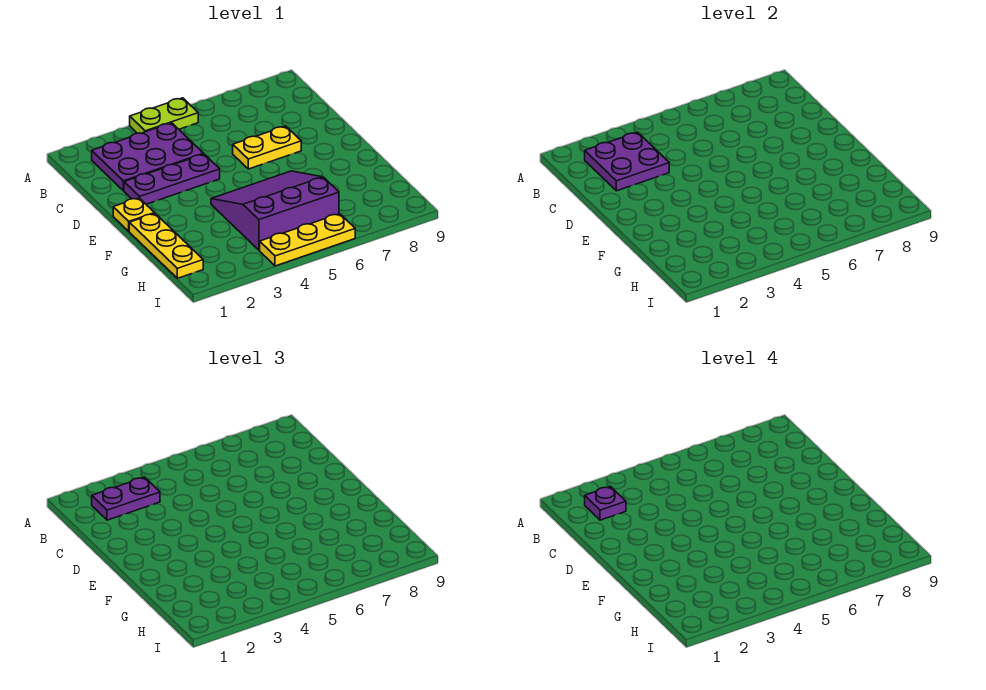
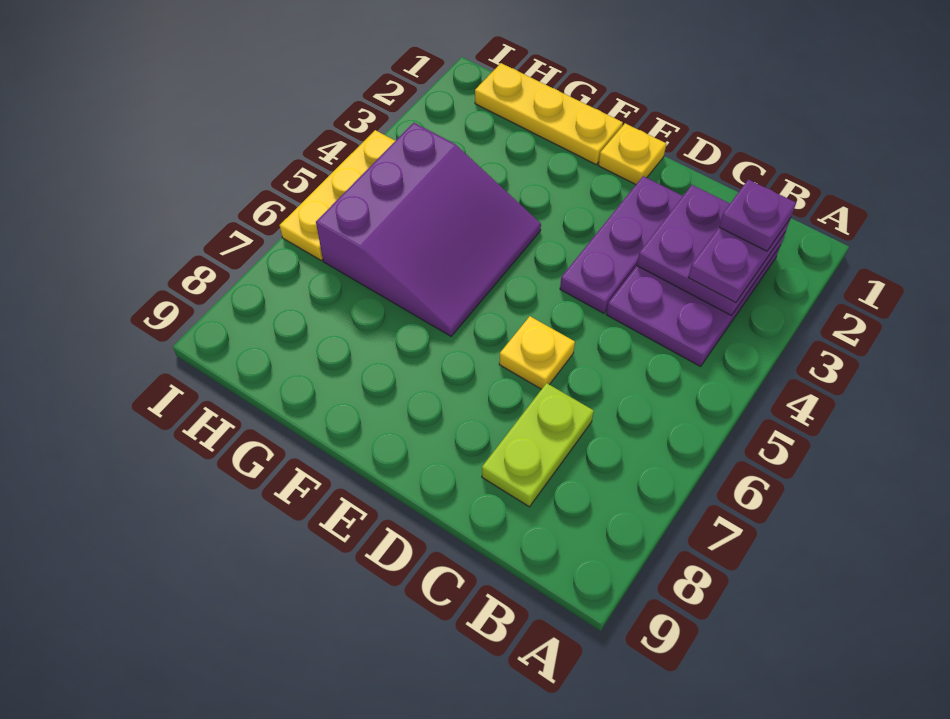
lime plate A4:A5 level 1 -> lime plate C7:C8 level 1
yellow plate D6:D7 level 1 -> yellow plate D6 level 1

